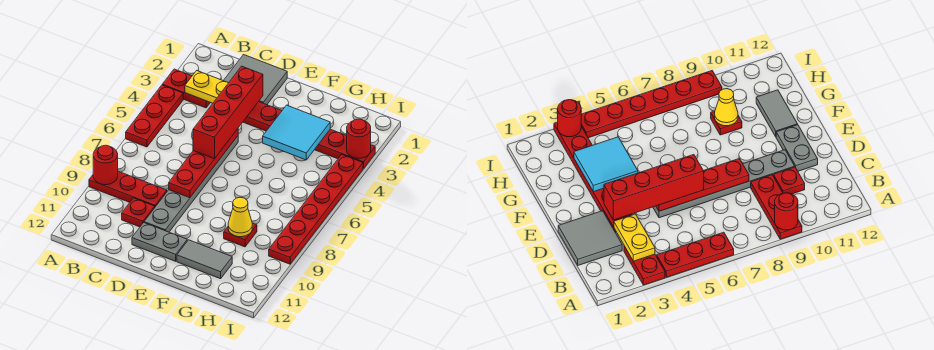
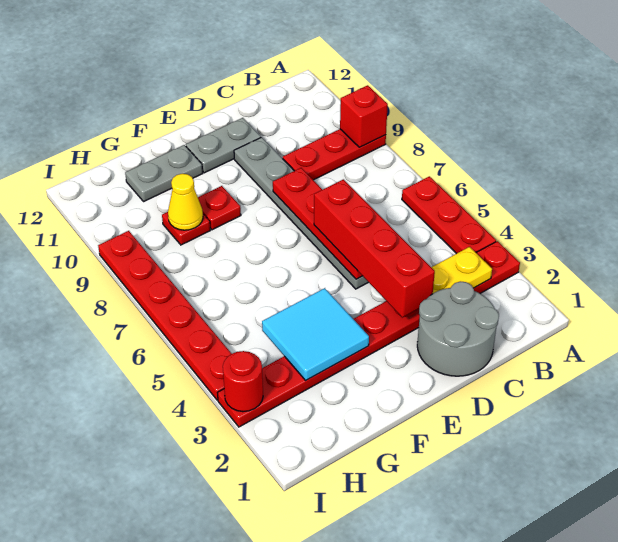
red round brick A9 level 2 -> red brick A9 level 2
grey tile C1:D2 level 1 -> grey round brick C1:D2 level 1
red plate C10 level 1 -> red plate F9 level 1
grey tile F11:G11 level 1 -> grey plate F11:G11 level 1

